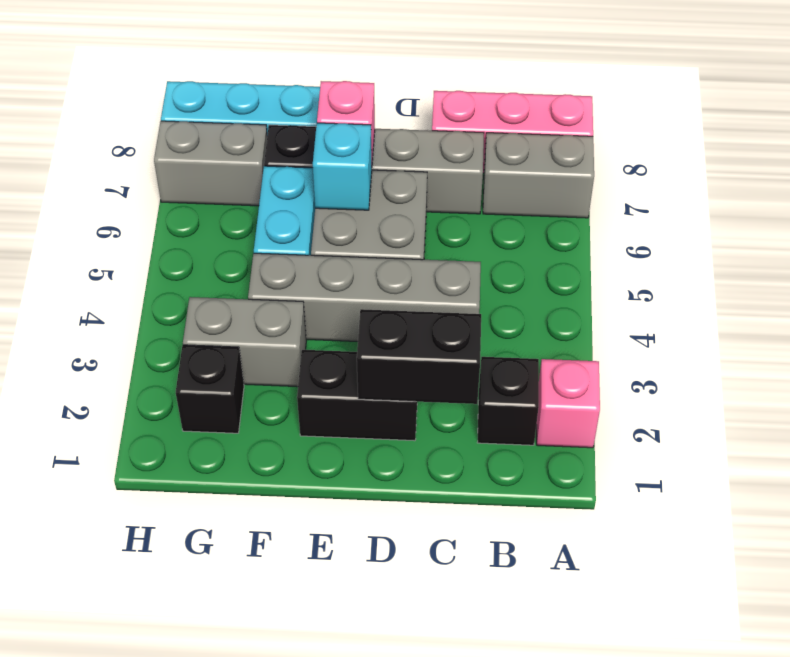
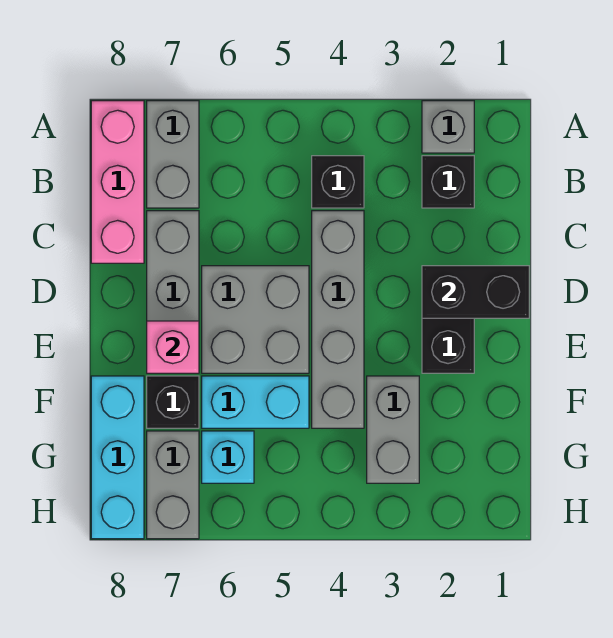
pink brick A2 level 1 -> grey brick A2 level 1
black brick C2:D2 level 2 -> black brick D1:D2 level 2
cyan brick E6 level 2 -> cyan brick G6 level 1
black brick G2 level 1 -> black brick B4 level 1

